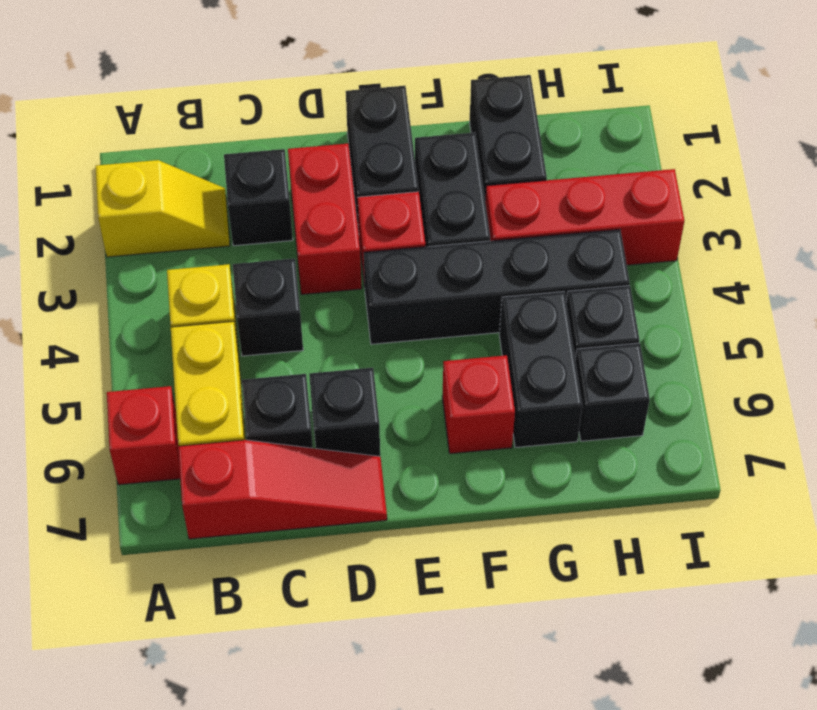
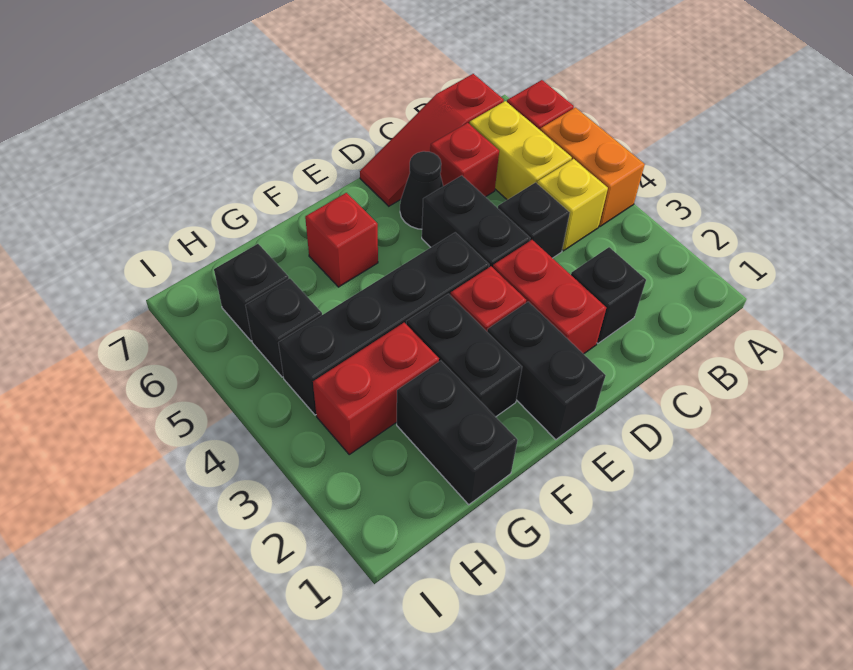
yellow slope A2:B2 level 1 top A -> none
none -> orange brick A4:A5 level 1
black brick C6 level 1 -> red brick C6 level 1
black brick D6 level 1 -> black cone D6 level 1
red brick G3:I3 level 1 -> red brick G3:H3 level 1
black brick G5:G6 level 1 -> black brick D4:D5 level 1

